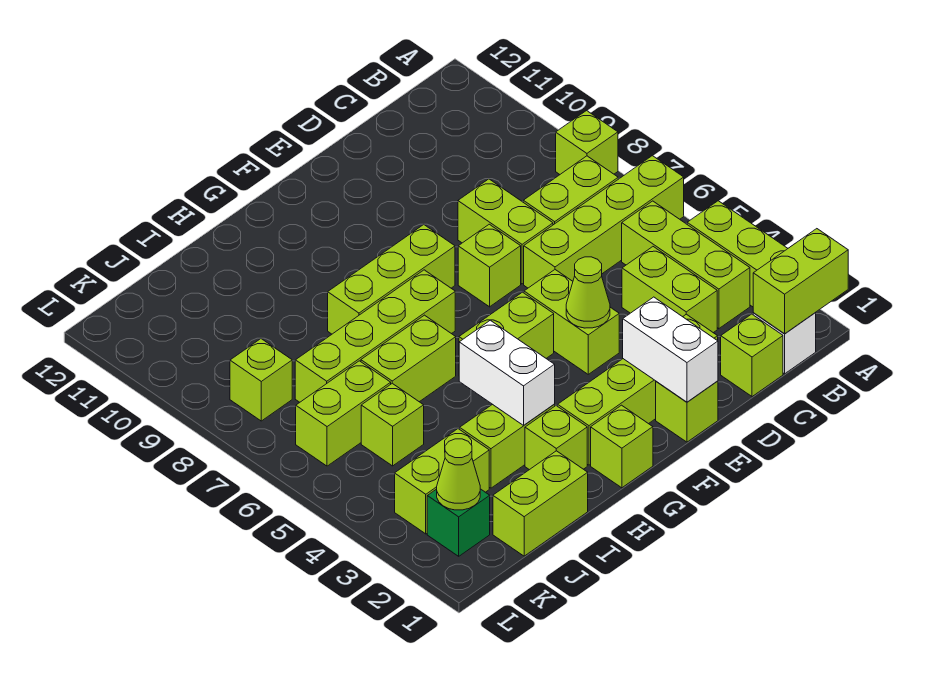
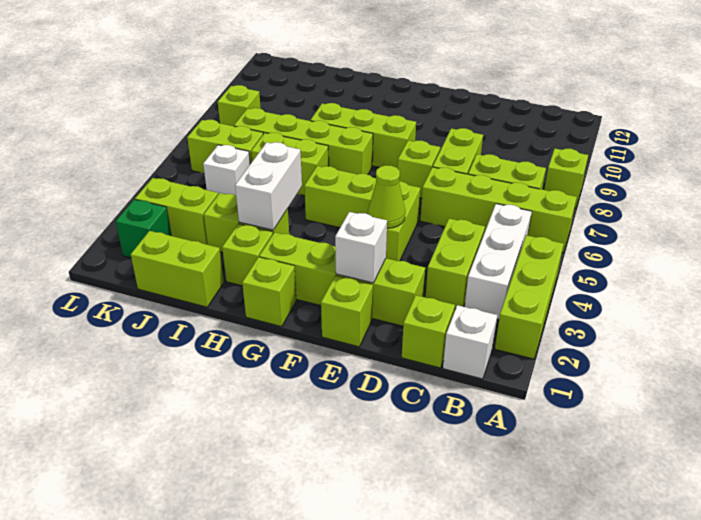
lime brick A1:B1 level 2 -> none
lime brick B3:B5 level 1 -> white brick B3:B5 level 1
white brick E1:E2 level 2 -> white brick E2 level 2
lime brick J5 level 1 -> white brick J5 level 1
lime cone K2 level 2 -> none

